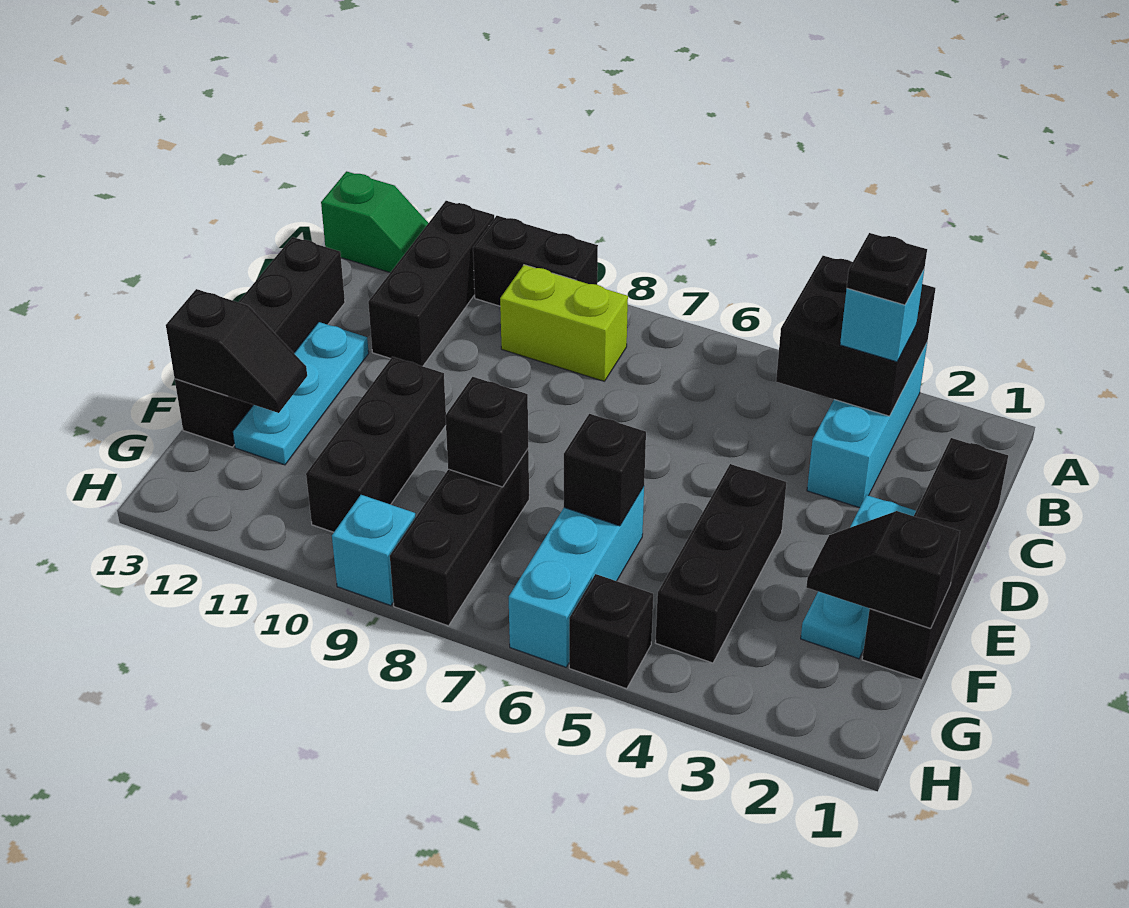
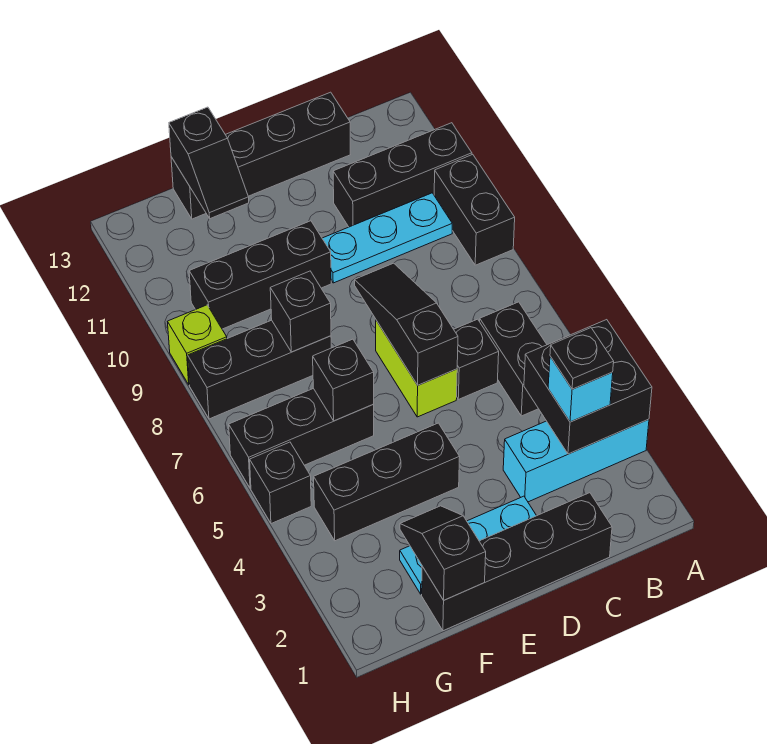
green slope A12:A13 level 1 top 13 -> none
none -> black brick B5:B6 level 1
lime brick B8:B9 level 1 -> lime brick D6:D7 level 1
none -> black brick C6 level 1
none -> black slope D6:D8 level 2 top 6
cyan plate D12:F12 level 1 -> cyan plate B10:D10 level 1
cyan brick F6:H6 level 1 -> black brick F6:H6 level 1
cyan brick H9 level 1 -> lime brick H9 level 1

